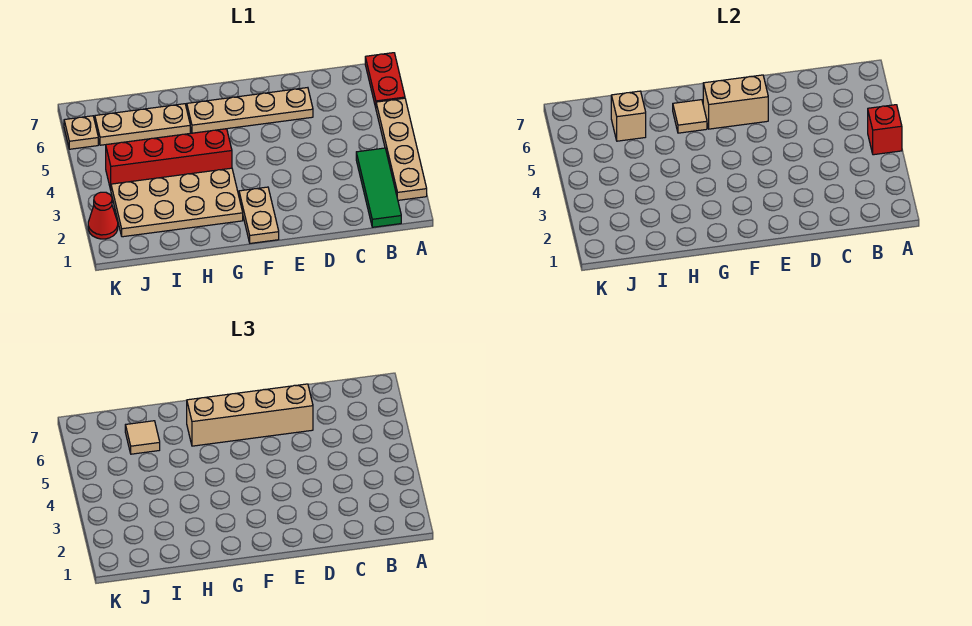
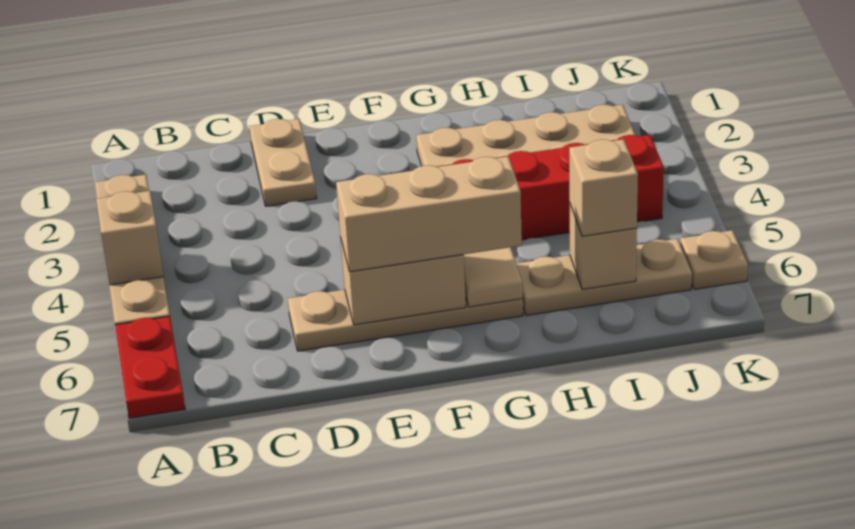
red brick A4 level 2 -> tan brick A4 level 2
green tile B1:B3 level 1 -> none
tan brick D6:G6 level 3 -> tan brick E6:G6 level 3
tan plate F1:F2 level 1 -> tan plate D1:D2 level 1
tan tile I6 level 3 -> tan brick I6 level 3
red cone K2 level 1 -> none

